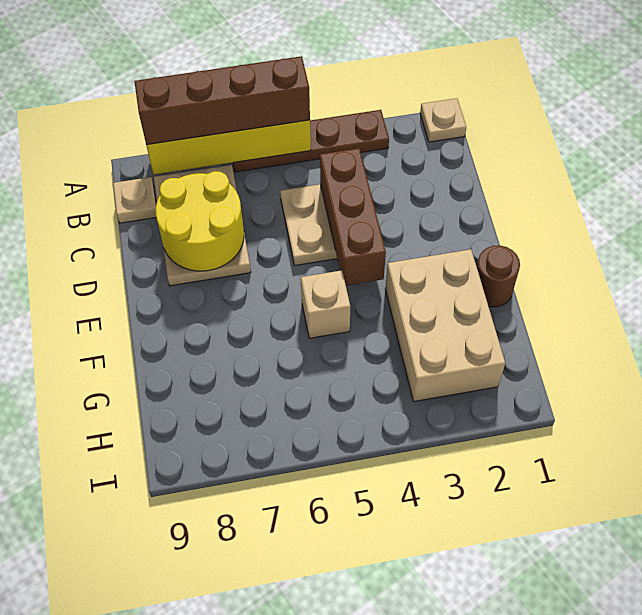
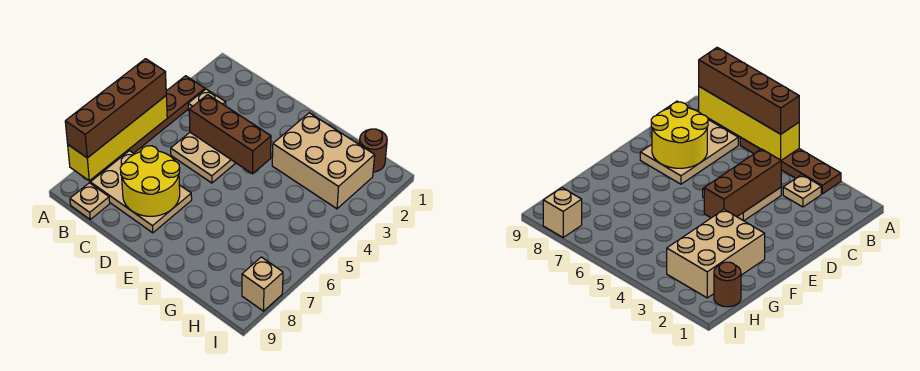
tan plate A1 level 1 -> tan plate B3 level 1
brown round brick F1 level 1 -> brown round brick H1 level 1
tan brick F5 level 1 -> tan brick I8 level 1

